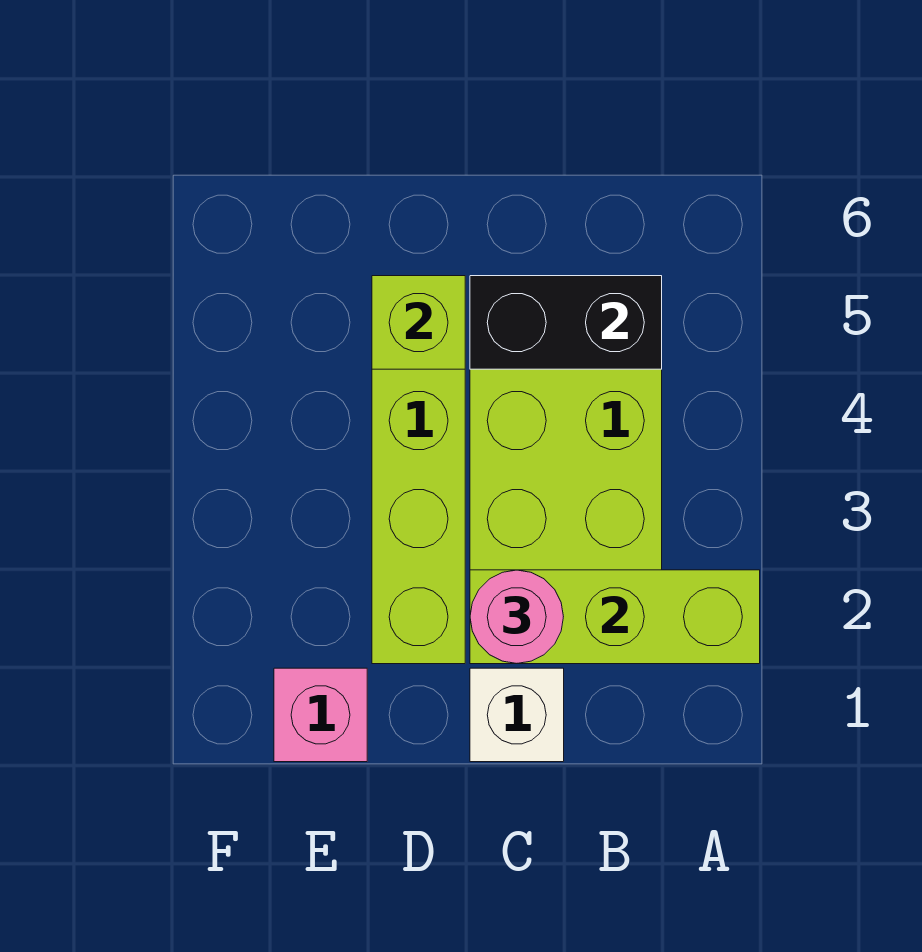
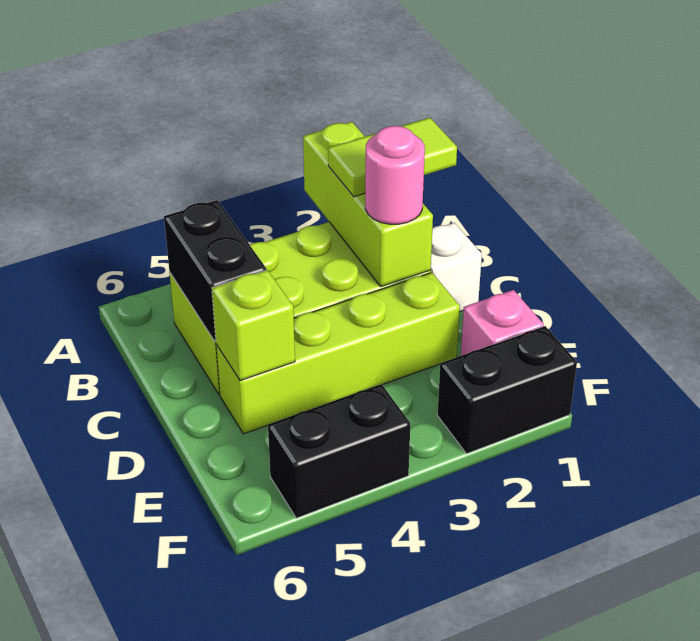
none -> lime tile B1:B2 level 3
none -> black brick F1:F2 level 1
none -> black brick F4:F5 level 1

